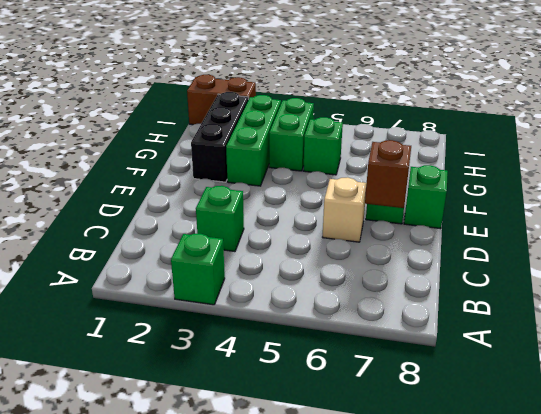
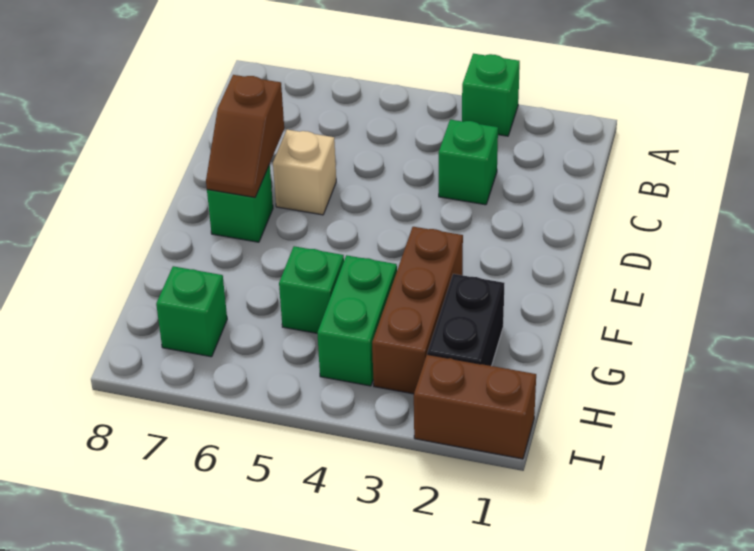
green brick E8 level 1 -> green brick H7 level 1
black brick F2:H2 level 1 -> black brick G2:H2 level 1
green brick F3:H3 level 1 -> brown brick F3:H3 level 1

